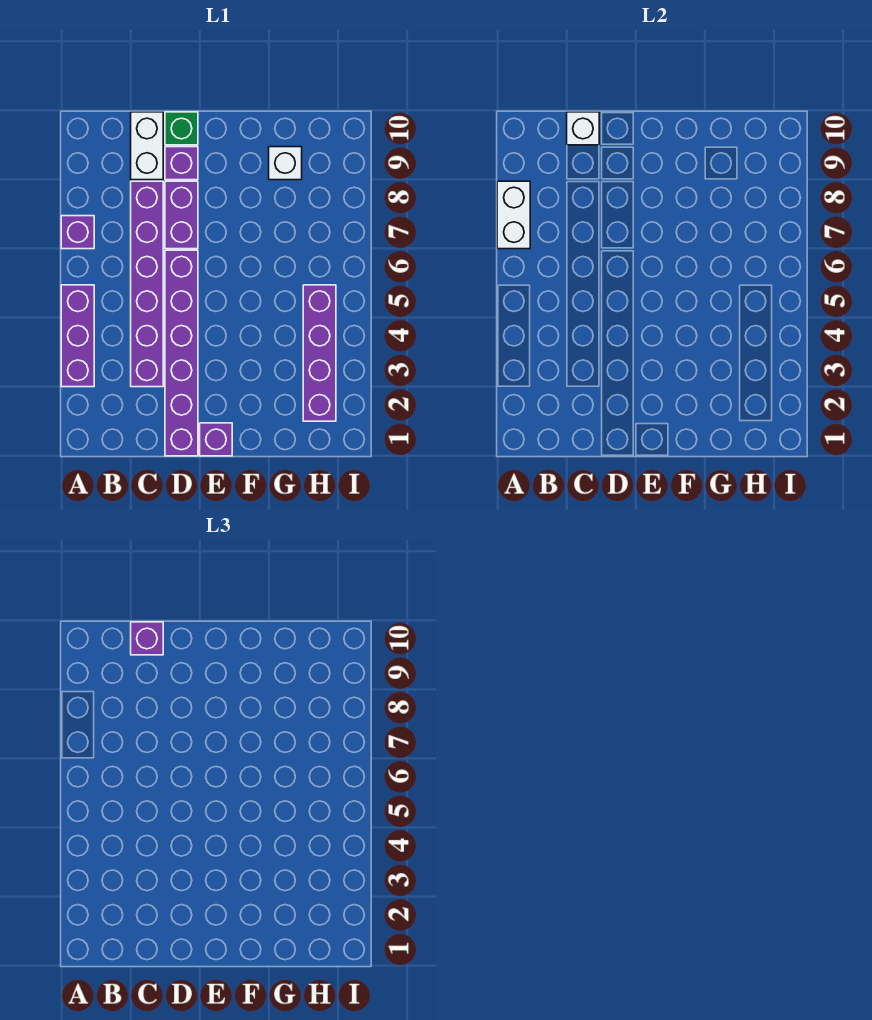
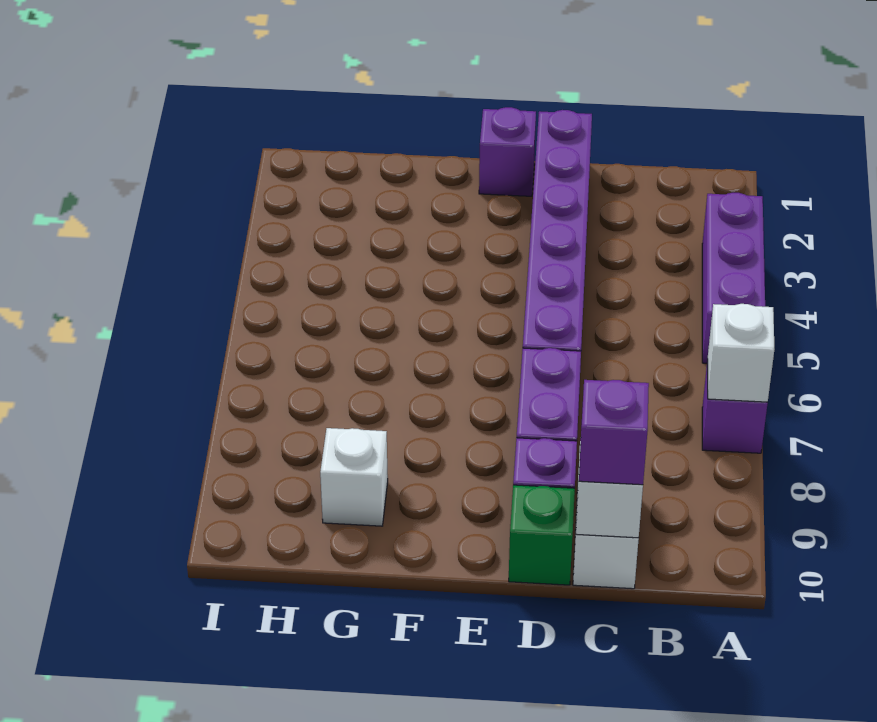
white brick A7:A8 level 2 -> white brick A7 level 2
purple brick C3:C8 level 1 -> none
purple brick H2:H5 level 1 -> none

